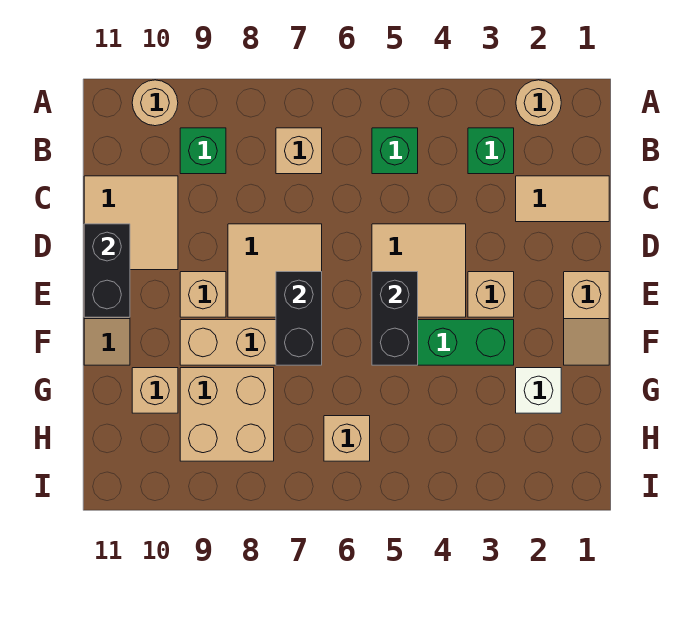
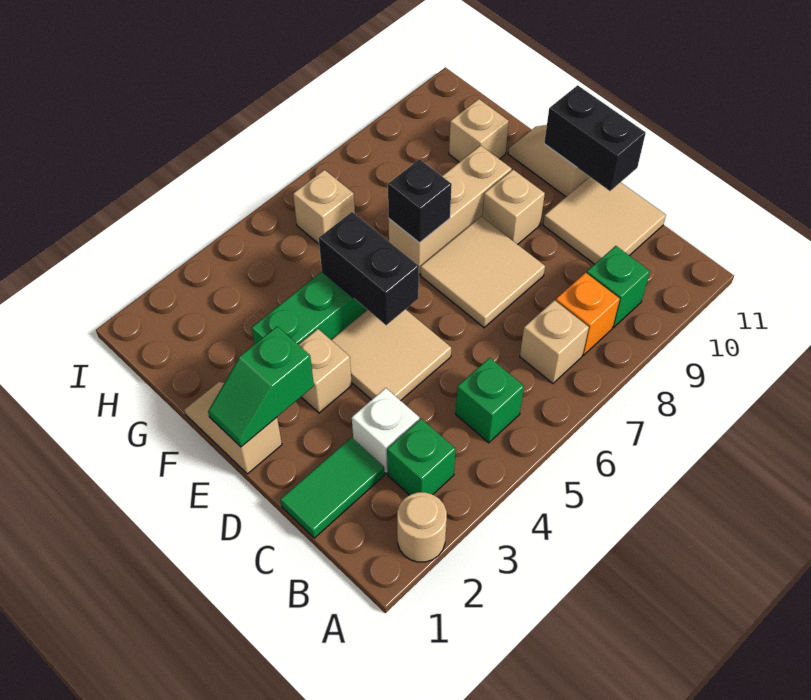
tan round brick A10 level 1 -> none
none -> orange brick B8 level 1
tan tile C1:C2 level 1 -> green tile C1:C2 level 1
none -> green slope E1:E2 level 2 top 2
black brick E7:F7 level 2 -> black brick F7 level 2
white brick G2 level 1 -> white brick C3 level 1
tan brick G8:H9 level 1 -> none

